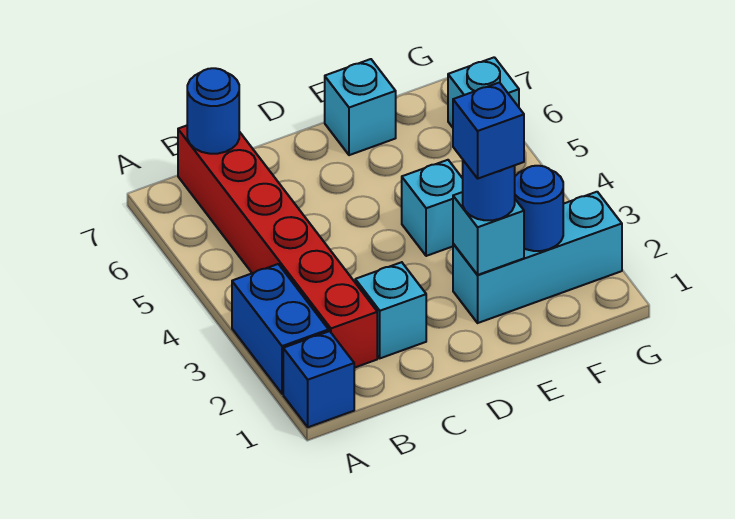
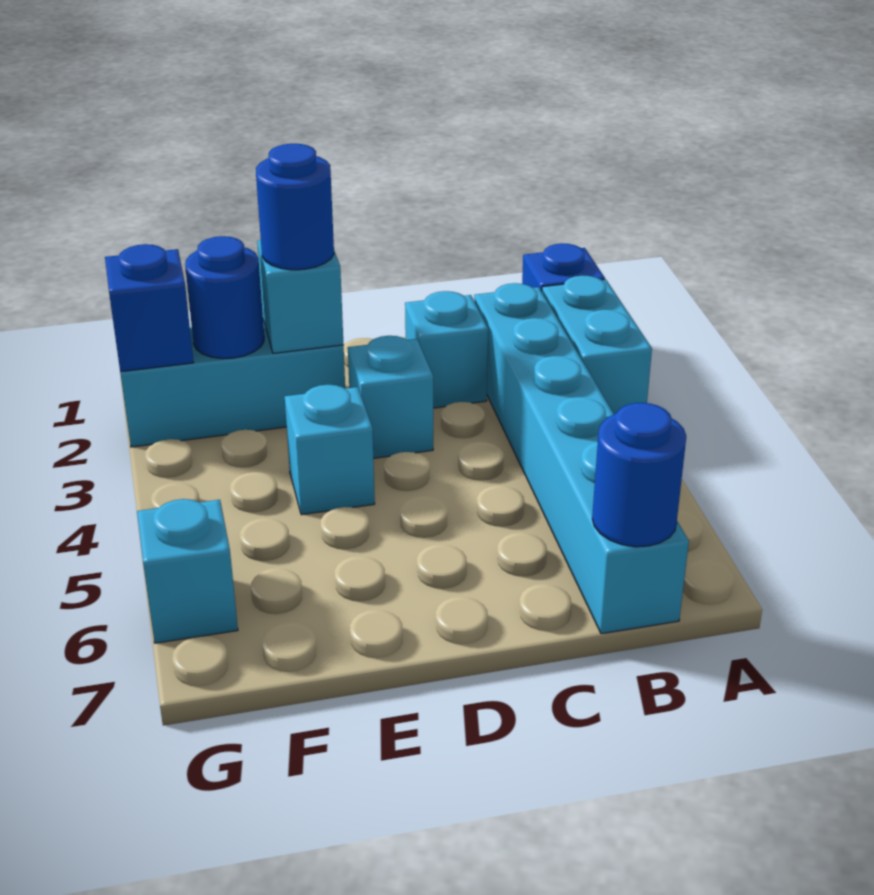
blue brick A2:A3 level 1 -> cyan brick A2:A3 level 1
red brick B2:B7 level 1 -> cyan brick B2:B7 level 1
blue brick E2 level 4 -> blue brick G2 level 2
cyan brick E7 level 1 -> cyan brick D3 level 1

